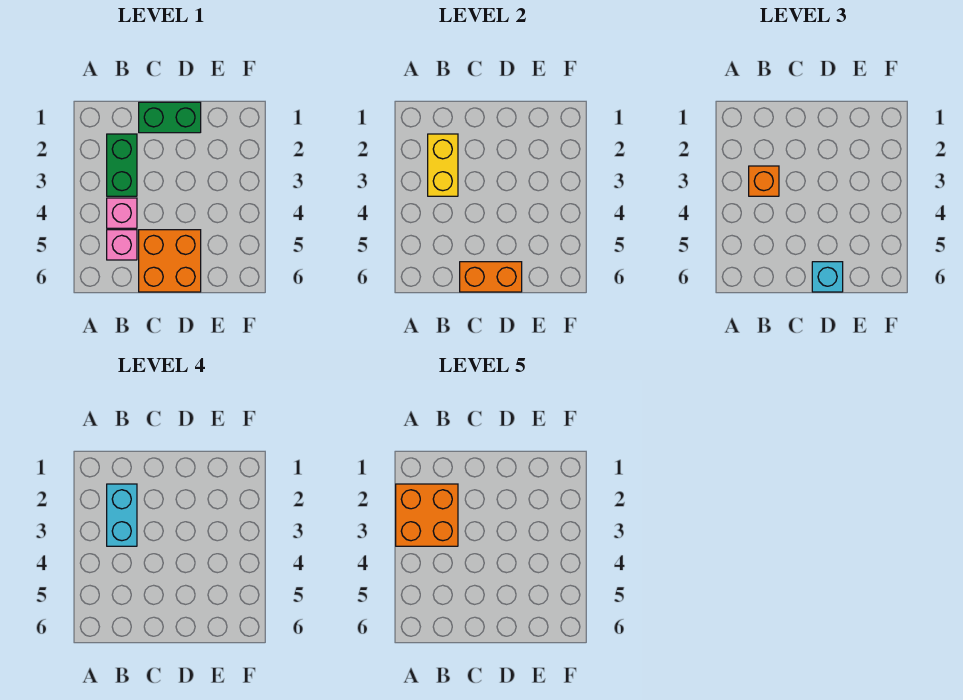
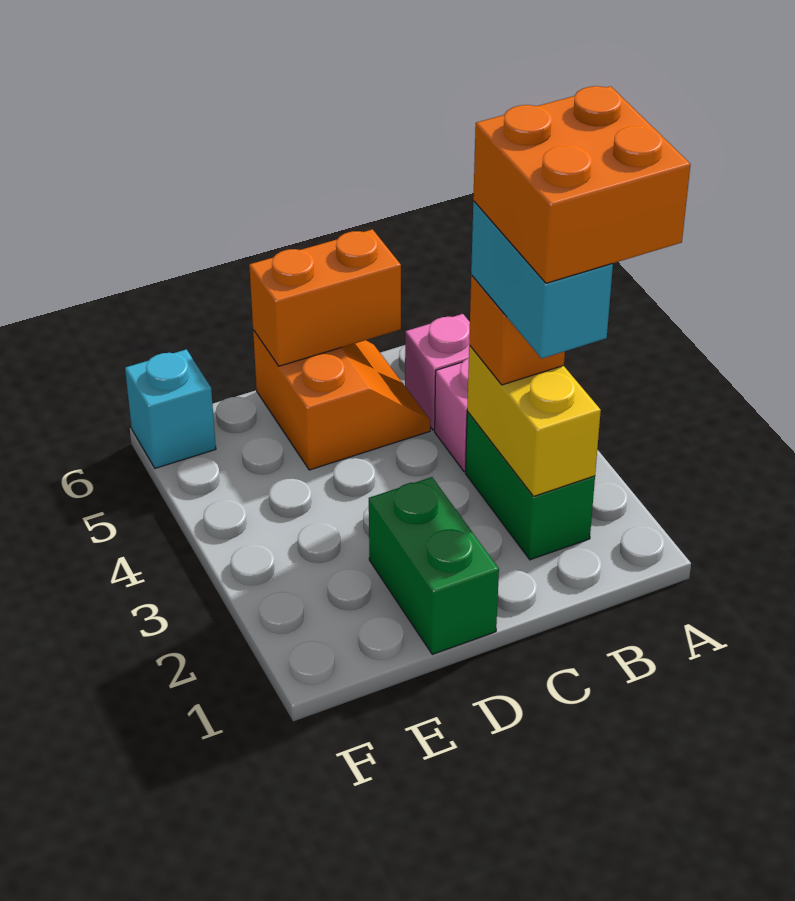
green brick C1:D1 level 1 -> green brick D1:D2 level 1
orange brick C5:D6 level 1 -> orange slope C5:D6 level 1 top D
cyan brick D6 level 3 -> cyan brick F6 level 1

